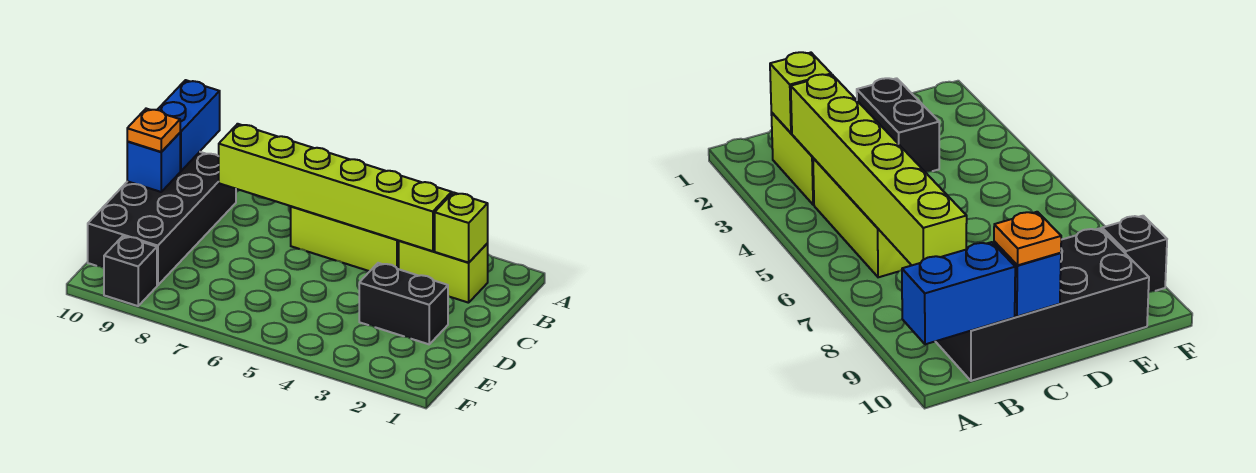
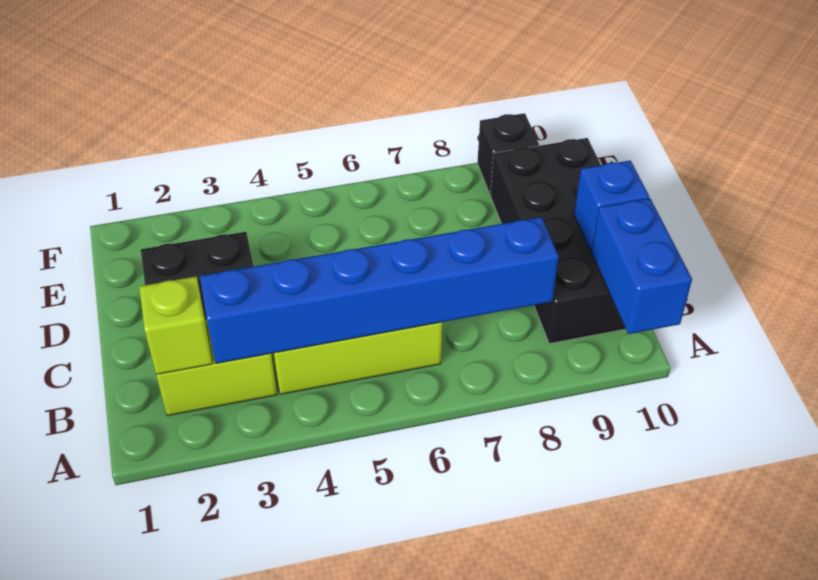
lime brick B3:B8 level 2 -> blue brick B3:B8 level 2
orange plate C10 level 3 -> none

